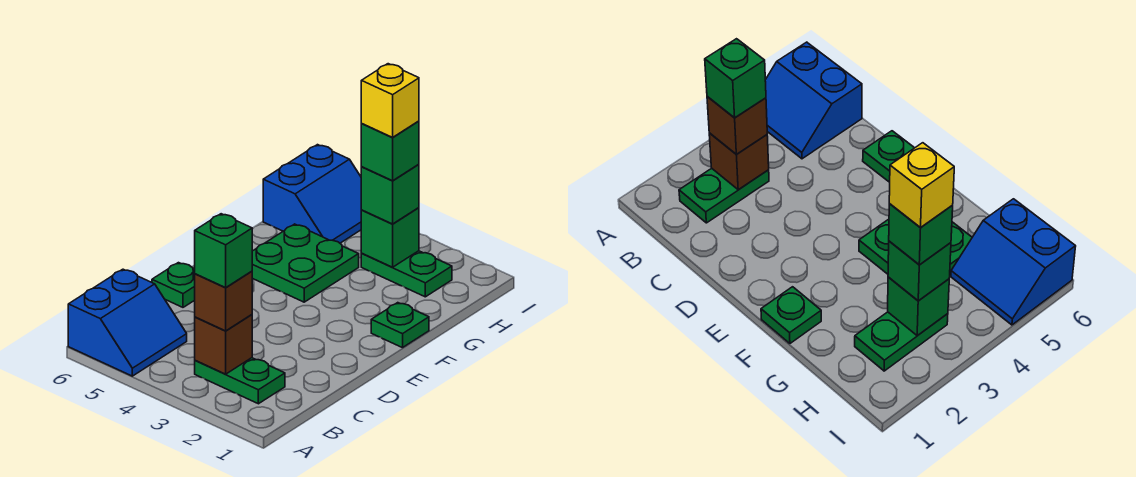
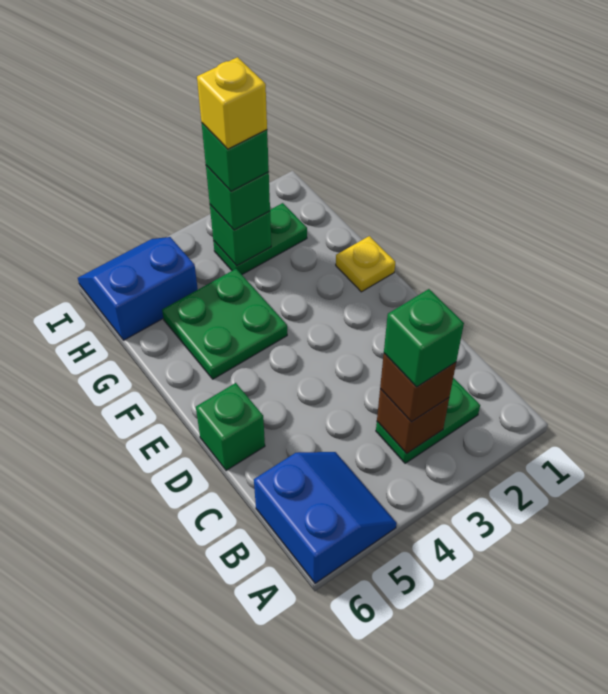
green plate D6 level 1 -> green brick D6 level 1
green plate F1 level 1 -> yellow plate F1 level 1
blue slope H5:I6 level 1 top 6 -> blue slope H5:I6 level 1 top H

